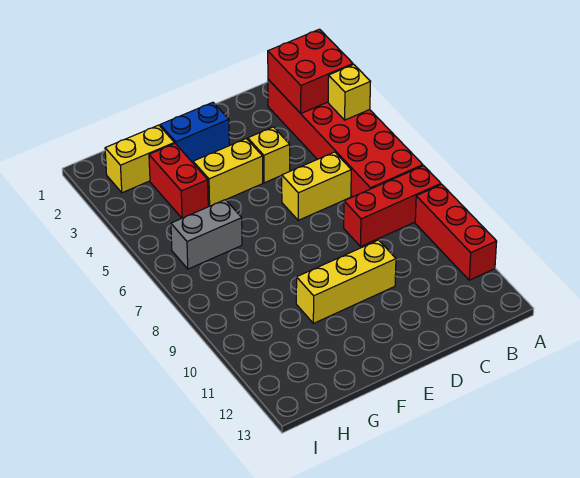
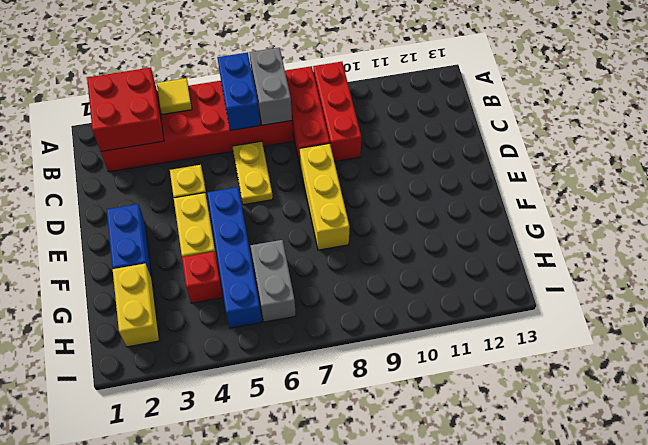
yellow brick A4 level 2 -> yellow tile A4 level 2
none -> blue brick A6:B6 level 2
none -> grey brick A7:B7 level 2
red brick A9:A11 level 1 -> red brick A9:C9 level 1
yellow brick C6:D6 level 1 -> yellow plate C6:D6 level 1
yellow brick D10:F10 level 1 -> yellow brick D8:F8 level 1
none -> blue brick E5:H5 level 1
red brick G3:G4 level 1 -> red brick G4 level 1

